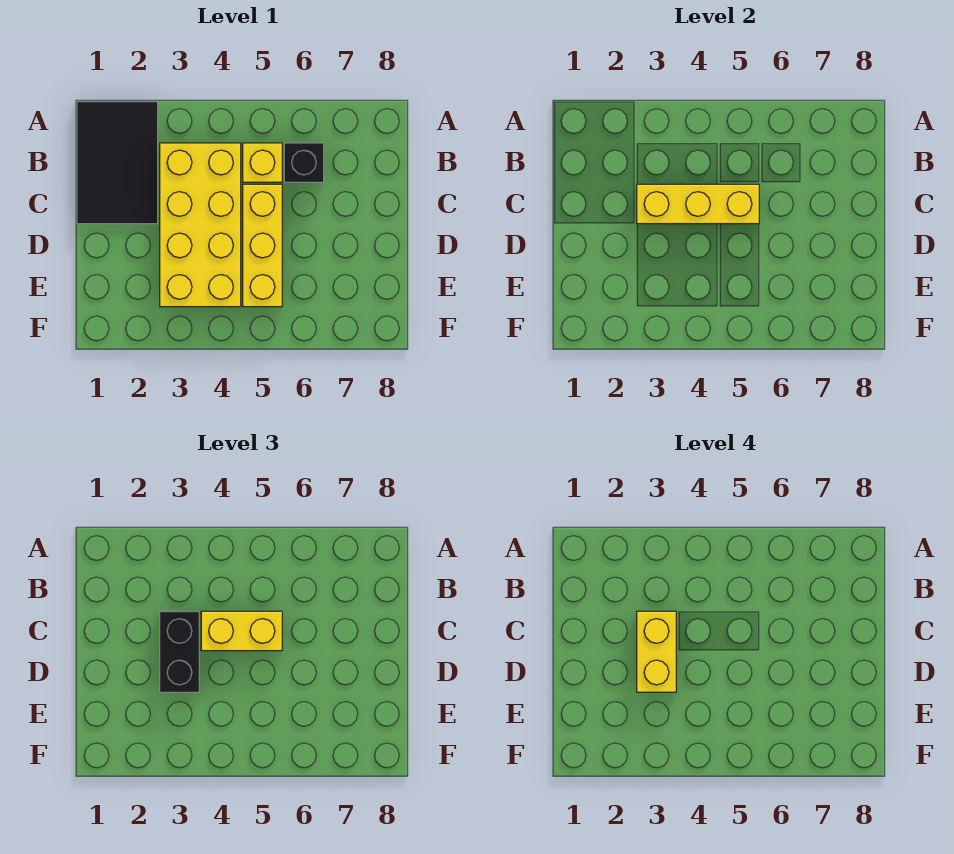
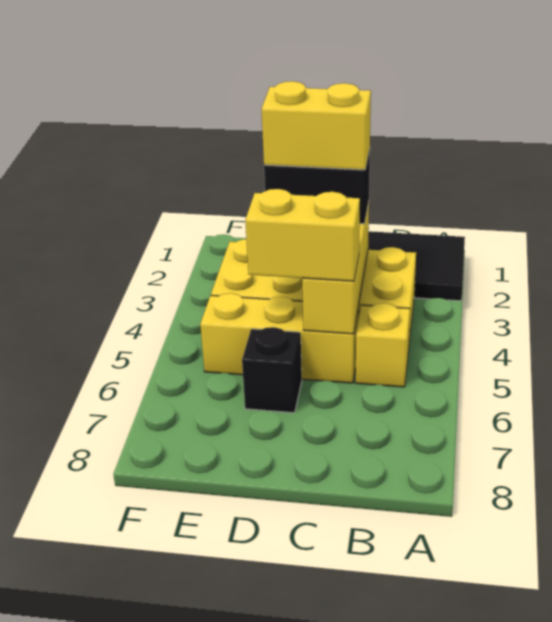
black brick B6 level 1 -> black brick D6 level 1
yellow brick C4:C5 level 3 -> yellow brick C5:D5 level 3

